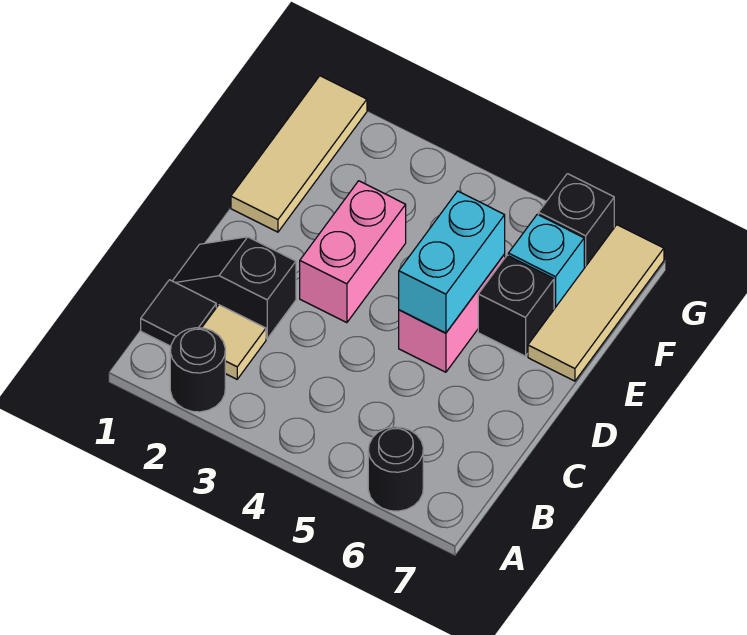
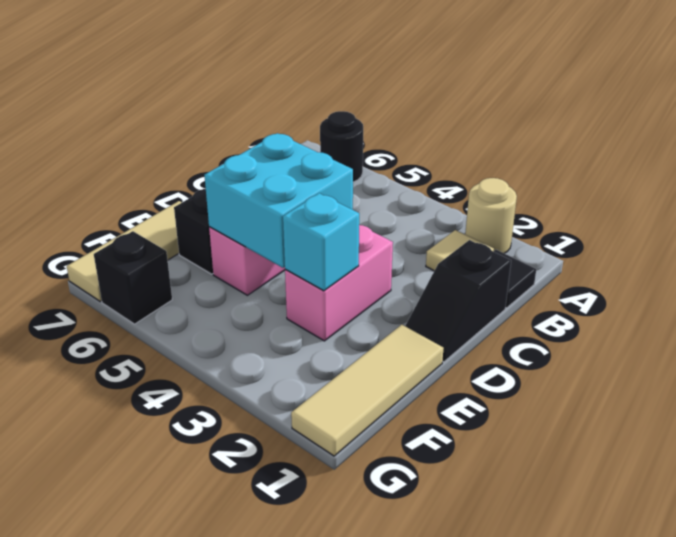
black round brick A2 level 1 -> tan round brick A2 level 1
black slope C1:C2 level 1 top 2 -> black slope C1:D1 level 1 top C
cyan brick D5:E5 level 2 -> cyan brick D4:E5 level 2
cyan brick F6 level 1 -> cyan brick E3 level 2

